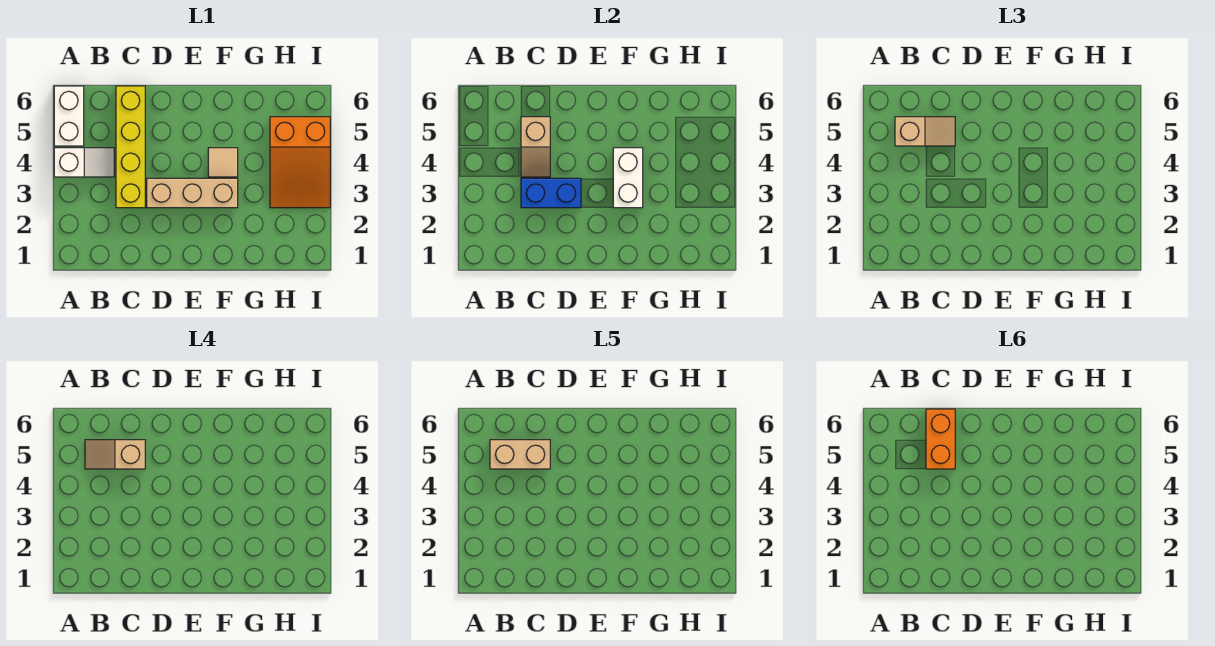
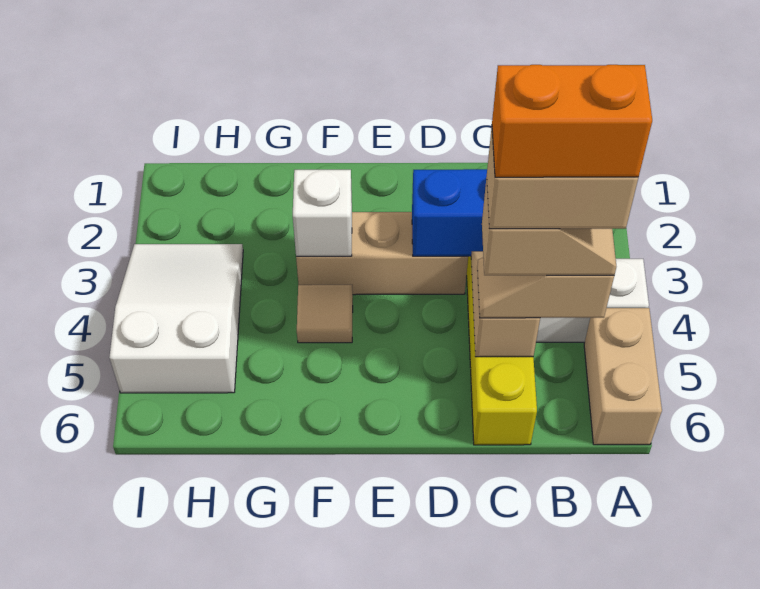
white brick A5:A6 level 1 -> tan brick A5:A6 level 1
orange brick C5:C6 level 6 -> orange brick B5:C5 level 6
white brick F3:F4 level 2 -> white brick F3 level 2
orange slope H3:I5 level 1 top 5 -> white slope H3:I5 level 1 top 5

